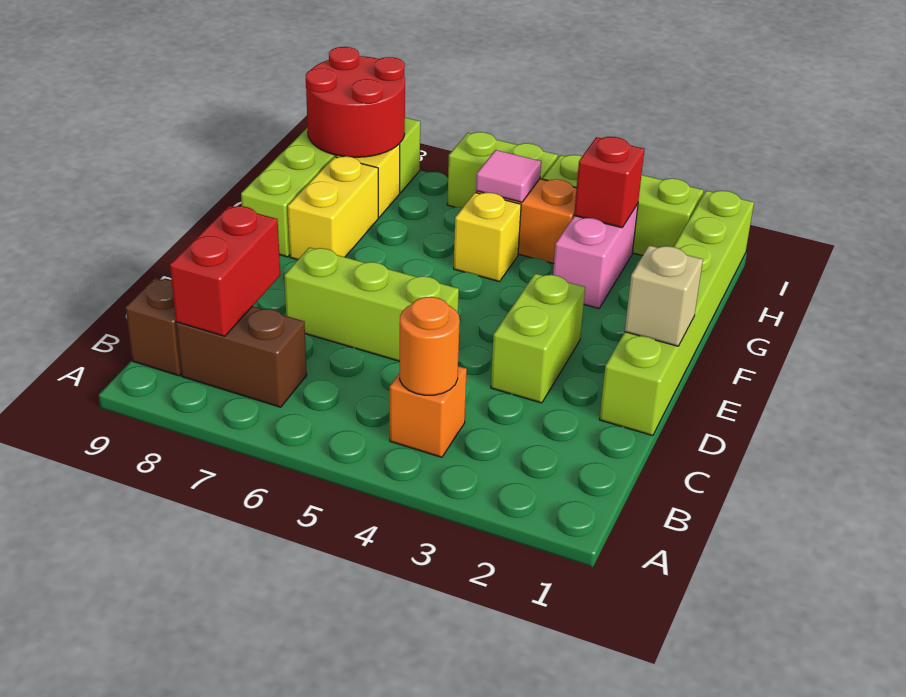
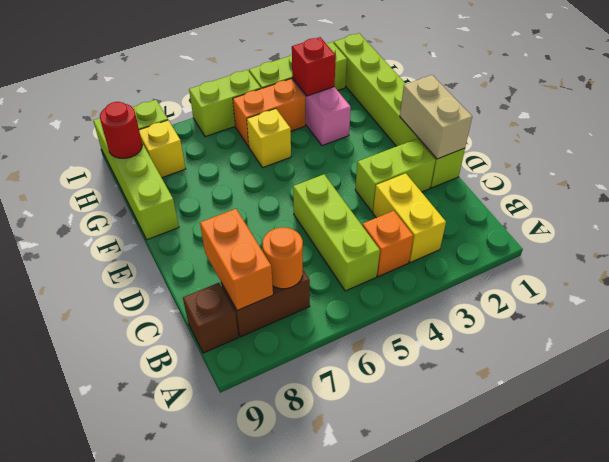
orange round brick B4 level 2 -> orange round brick B7 level 2
red brick B8:C8 level 2 -> orange brick B8:C8 level 2
lime brick D3:E3 level 1 -> lime brick D2:D3 level 1
lime brick D5:D7 level 1 -> lime brick B5:D5 level 1
tan brick E1 level 2 -> tan brick D1:E1 level 2
yellow brick F8:G8 level 1 -> yellow brick B3:C3 level 1
pink tile H5 level 2 -> none
red round brick H8:I9 level 2 -> red round brick H9 level 2

